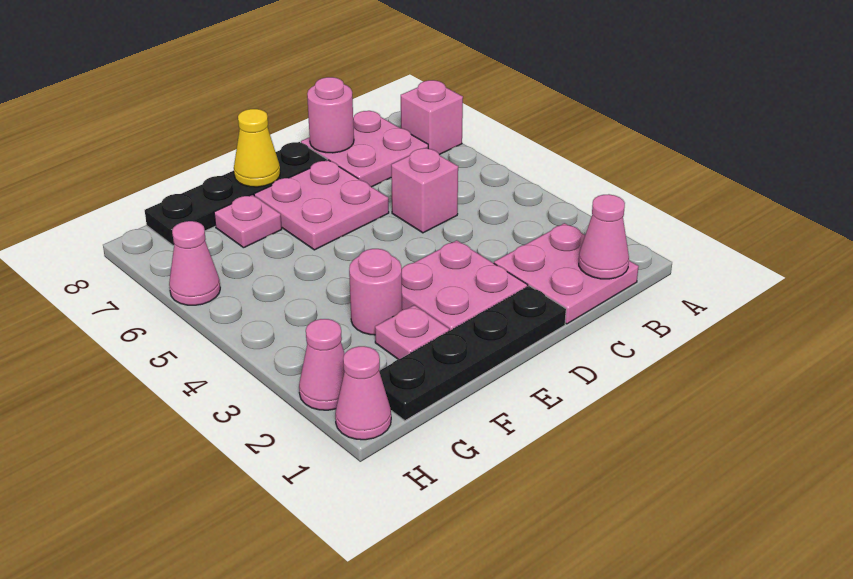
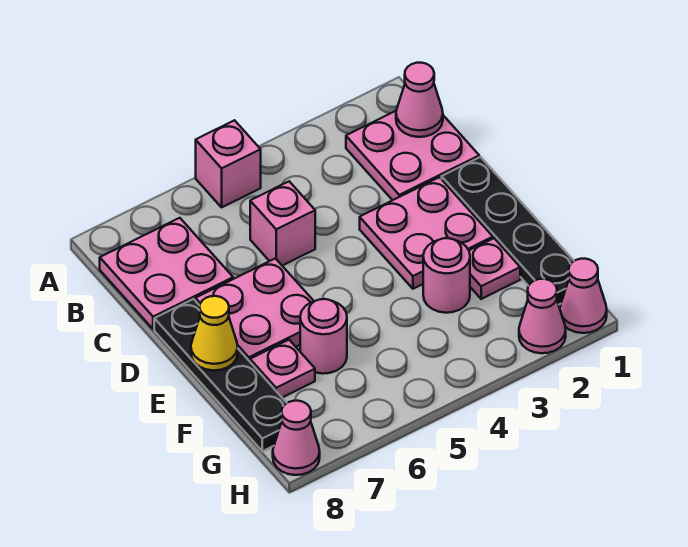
pink brick A7 level 1 -> pink brick A5 level 1
pink round brick C8 level 2 -> pink round brick F6 level 1
pink cone H6 level 1 -> pink cone H8 level 1

